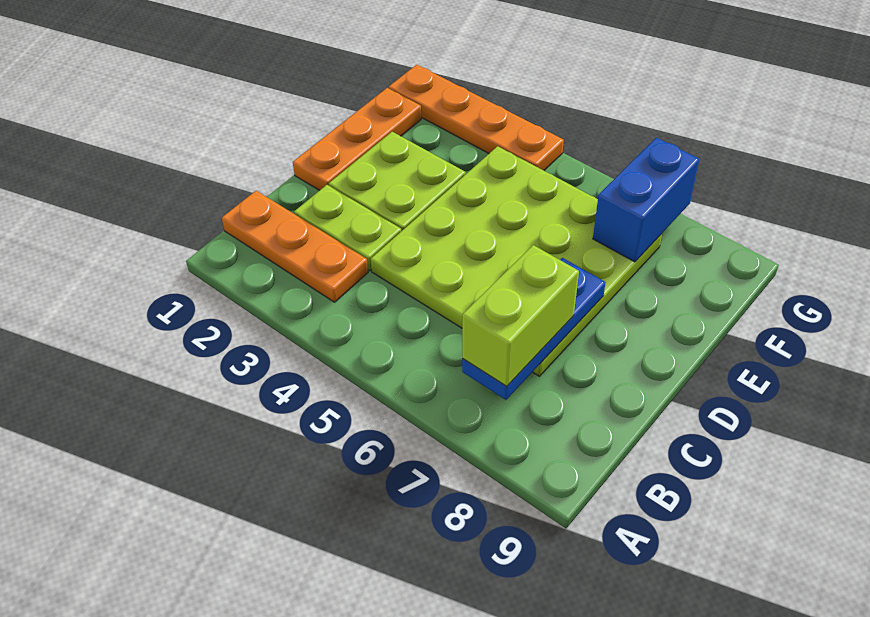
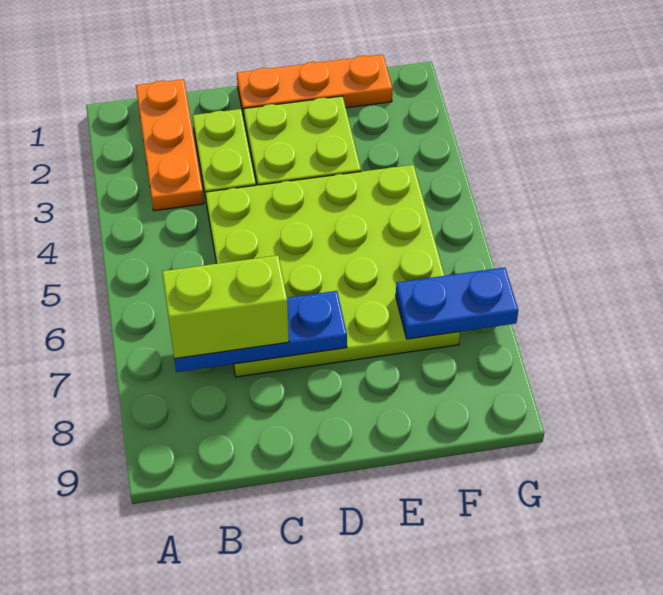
blue brick F7:G7 level 2 -> blue plate F7:G7 level 2
orange plate G1:G4 level 1 -> none

